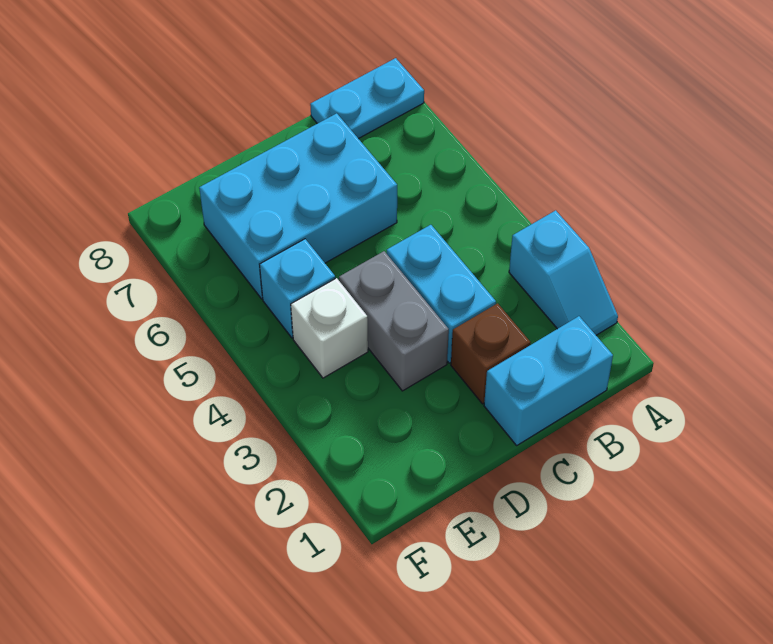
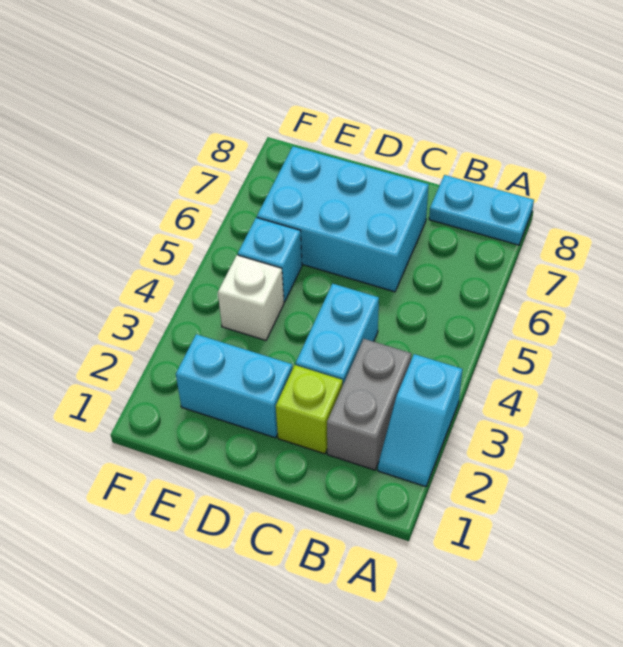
cyan brick B1:C1 level 1 -> cyan brick D2:E2 level 1
brown brick C2 level 1 -> lime brick C2 level 1
grey brick D3:D4 level 1 -> grey brick B2:B3 level 1

